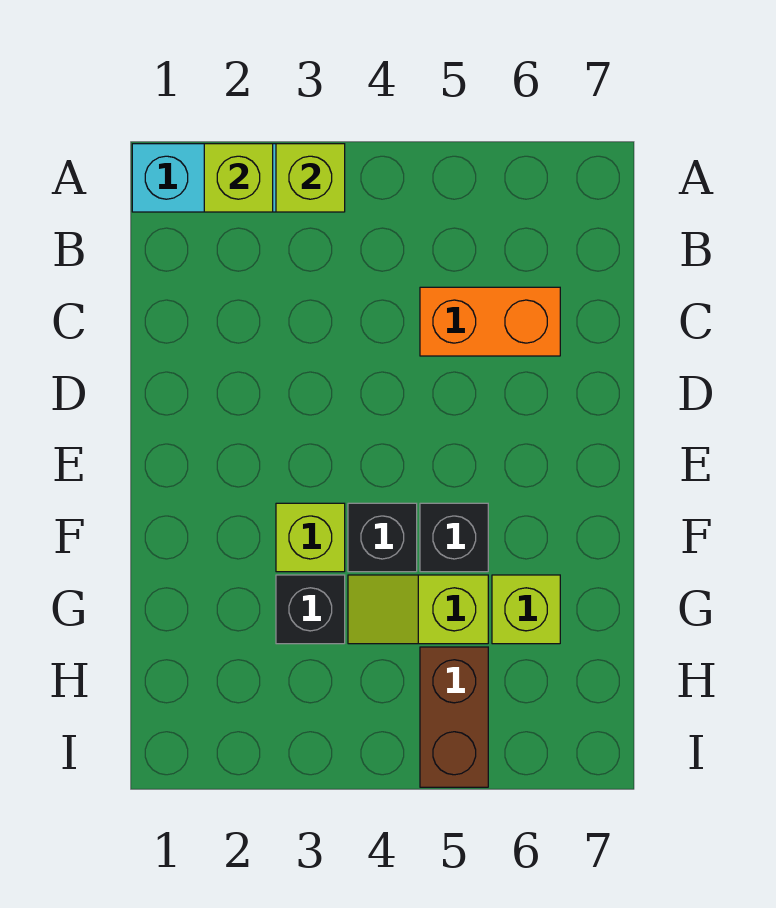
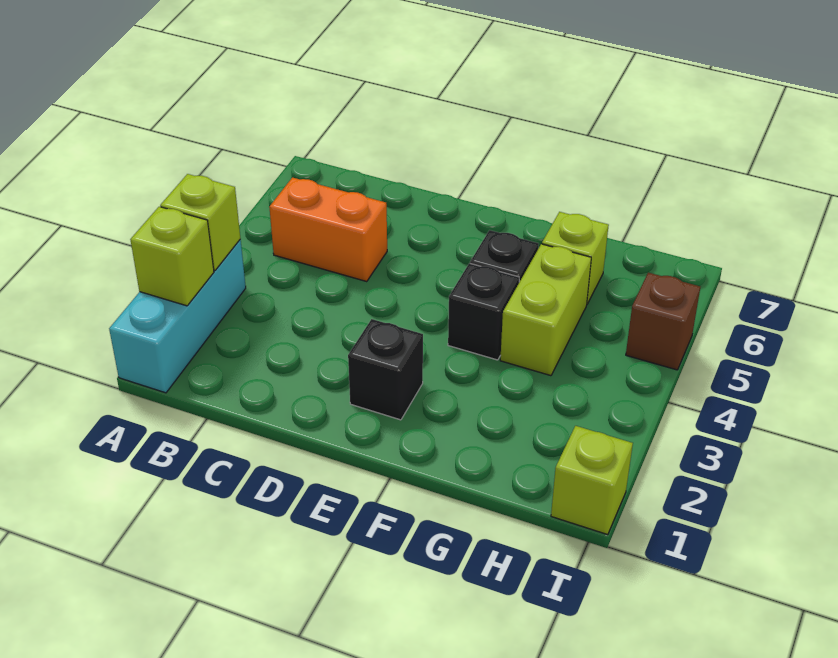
orange brick C5:C6 level 1 -> orange brick B5:C5 level 1
lime brick F3 level 1 -> lime brick I1 level 1
black brick G3 level 1 -> black brick E2 level 1
lime slope G4:G5 level 1 top 5 -> lime brick G4:G5 level 1
brown brick H5:I5 level 1 -> brown brick I5 level 1

